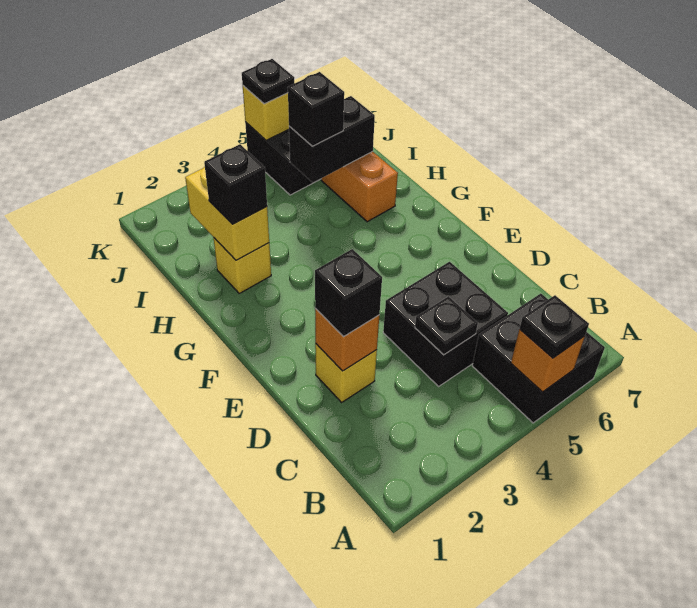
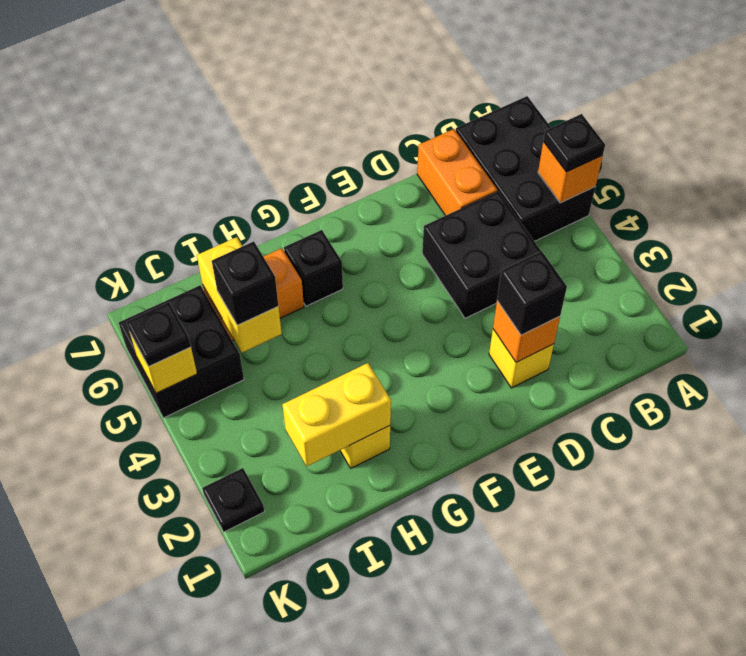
black brick A5:B6 level 1 -> black brick A5:B7 level 1
black plate C4 level 2 -> black plate K2 level 1
none -> orange brick C6:C7 level 1
black brick H2 level 3 -> black brick G6 level 1
black brick I5:I6 level 2 -> yellow brick I5:I6 level 2

